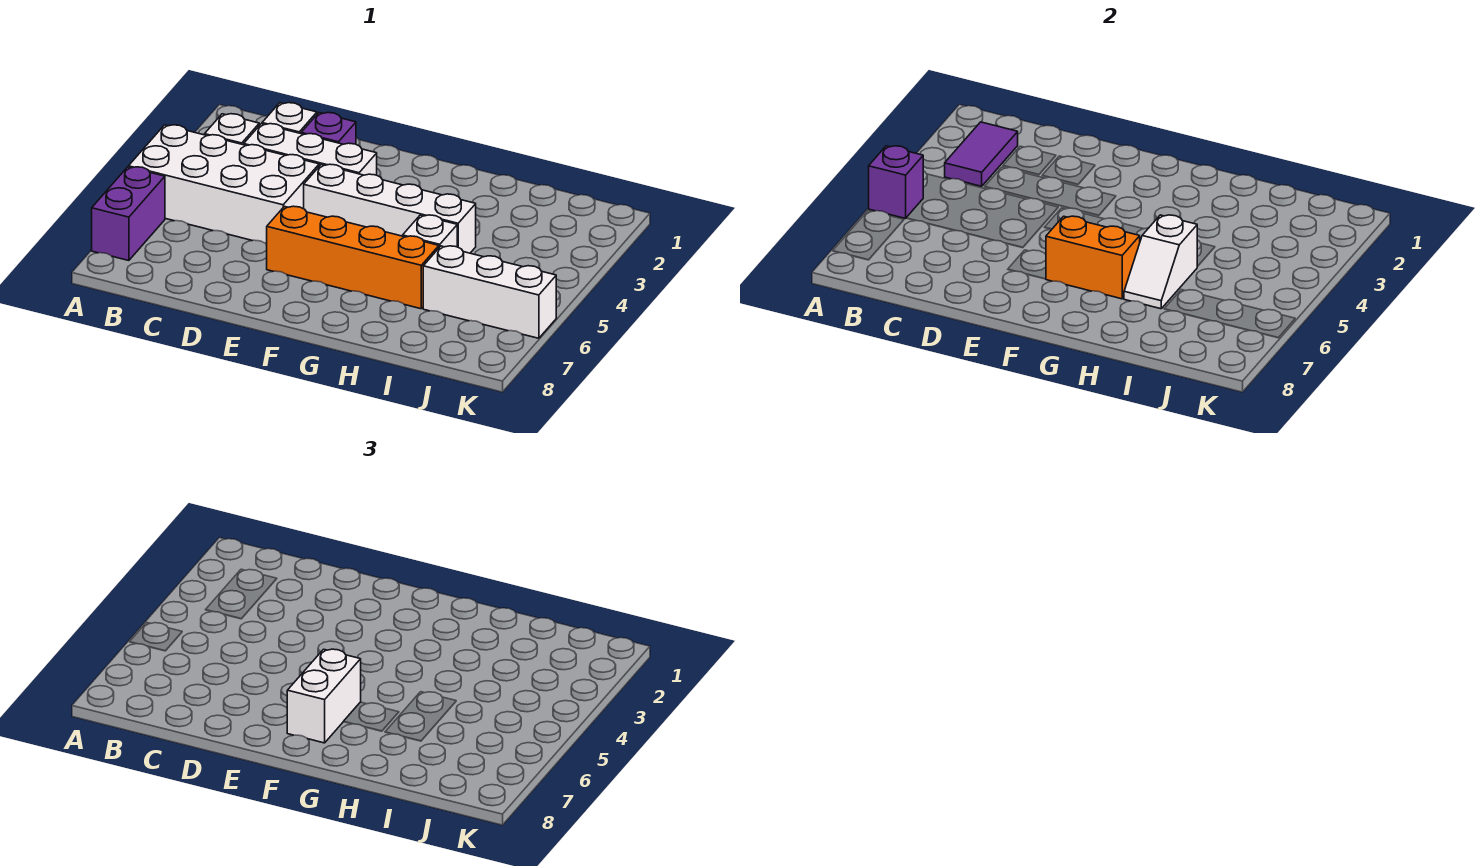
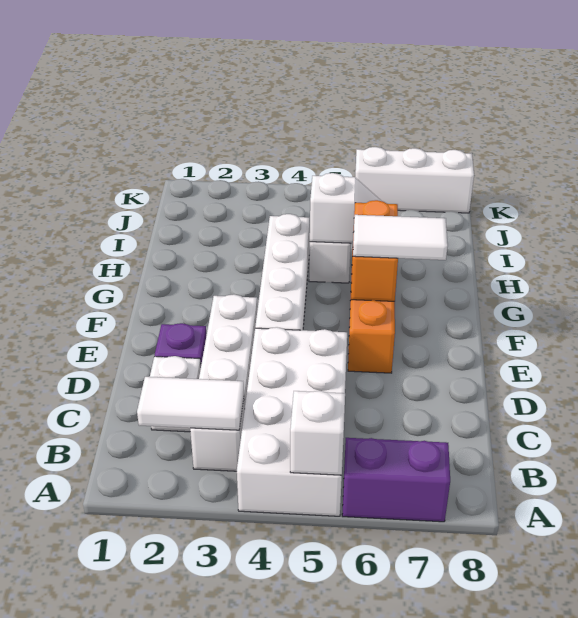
purple brick A5 level 2 -> white brick A5 level 2
purple tile B2:B3 level 2 -> white tile B2:B3 level 2
white brick F6:F7 level 3 -> white tile F6:F7 level 3
white brick I6:K6 level 1 -> white brick K6:K8 level 1

